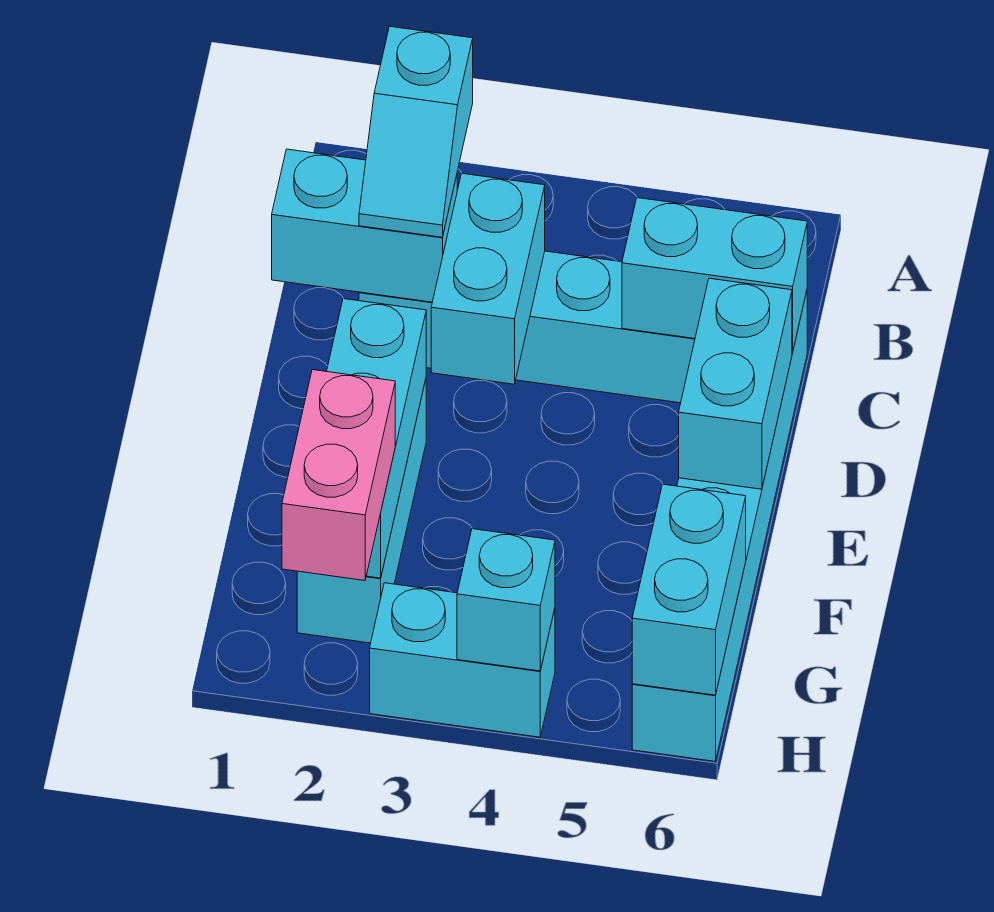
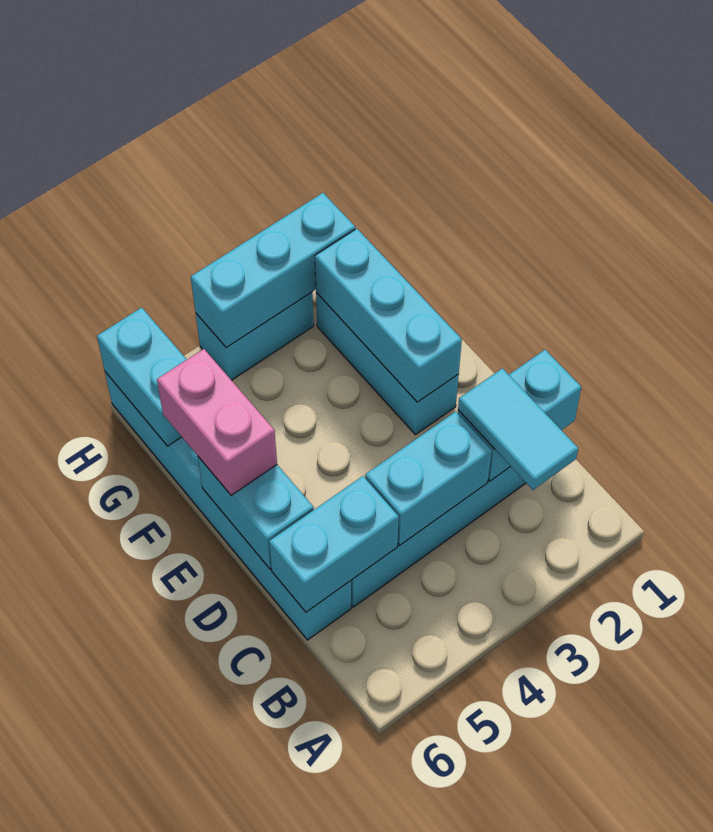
cyan slope B2:C2 level 3 top B -> cyan tile B2:C2 level 3
cyan brick C3:D3 level 2 -> cyan brick C3:C4 level 2
pink brick G2:H2 level 3 -> pink brick E6:F6 level 3
cyan brick H4 level 2 -> cyan brick H2:H4 level 2

